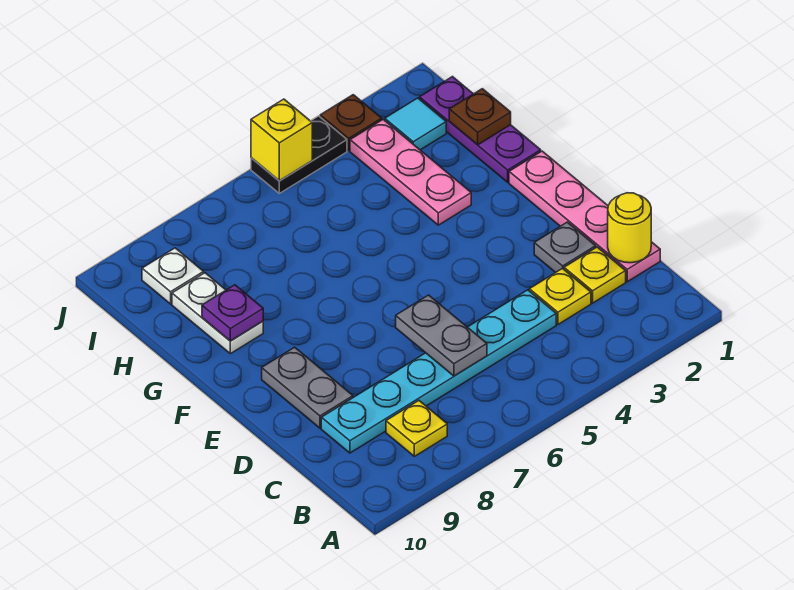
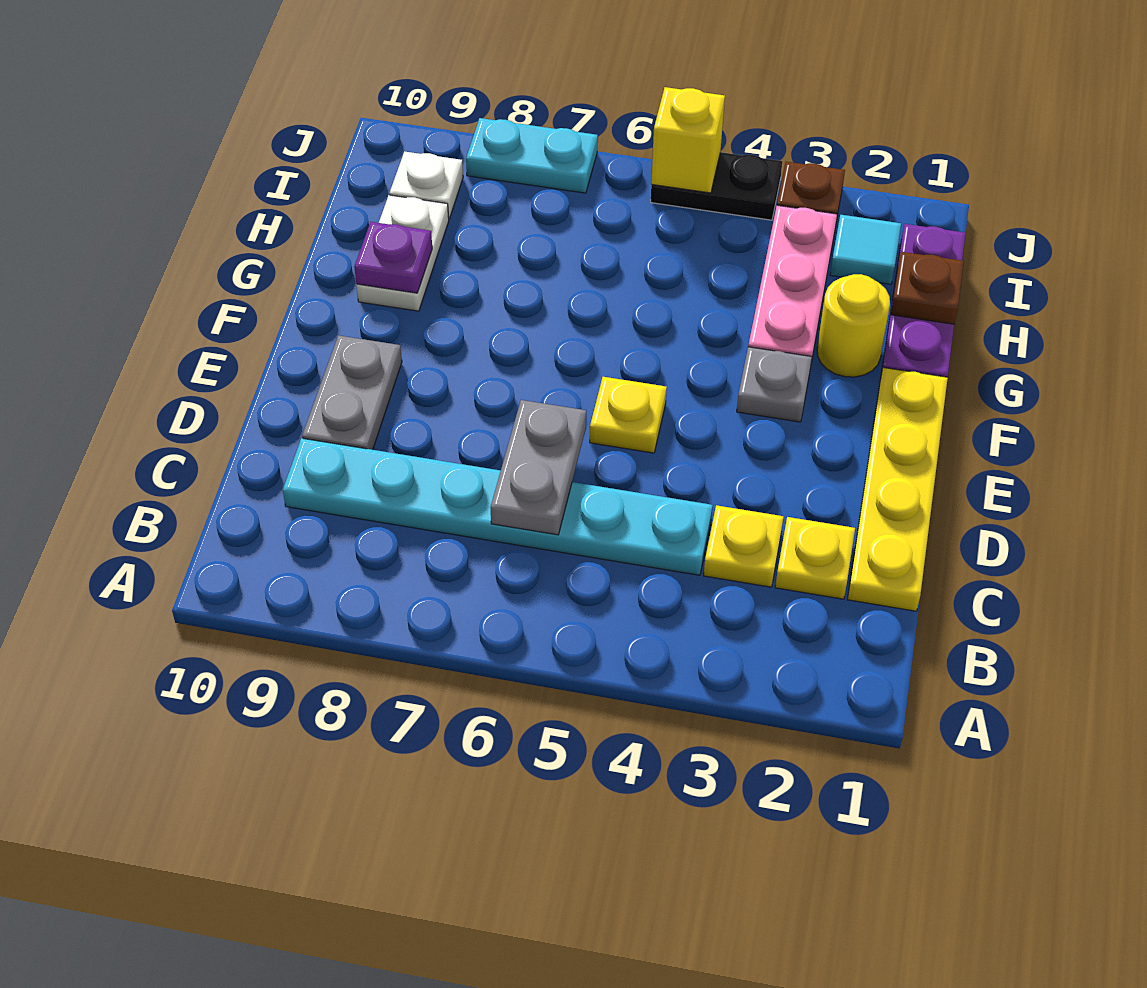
yellow plate B8 level 1 -> yellow plate E5 level 1
pink plate C1:F1 level 1 -> yellow plate C1:F1 level 1
yellow round brick C1 level 2 -> yellow round brick G2 level 1
grey plate D2 level 1 -> grey plate F3 level 1
none -> cyan plate J7:J8 level 1

